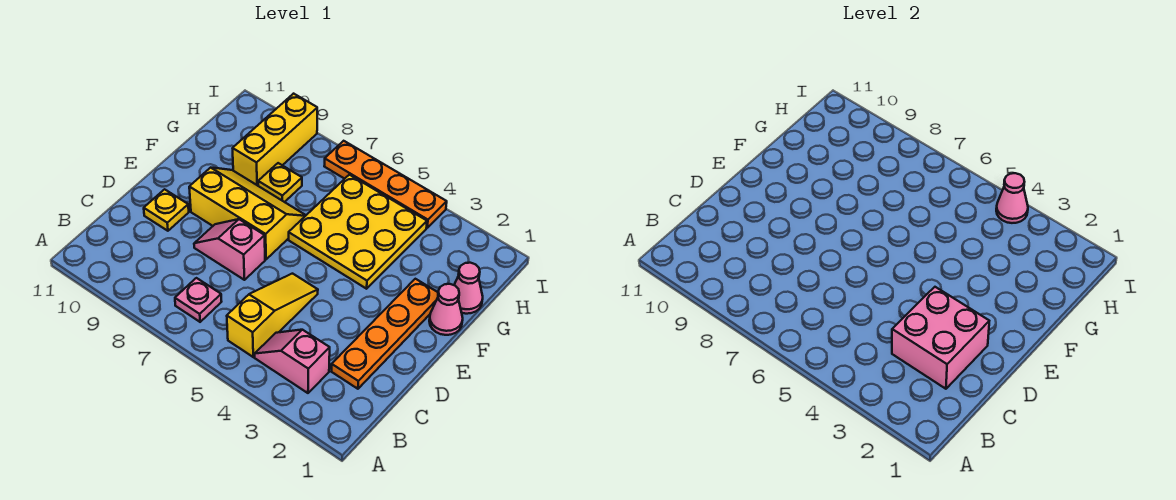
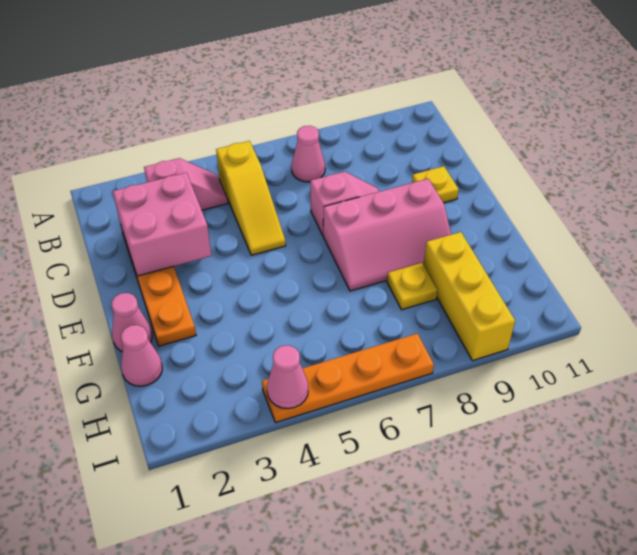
pink plate B7 level 1 -> pink cone B7 level 1
yellow slope E7:F9 level 1 top E -> pink slope E7:F9 level 1 top E
yellow plate F4:H6 level 1 -> none

